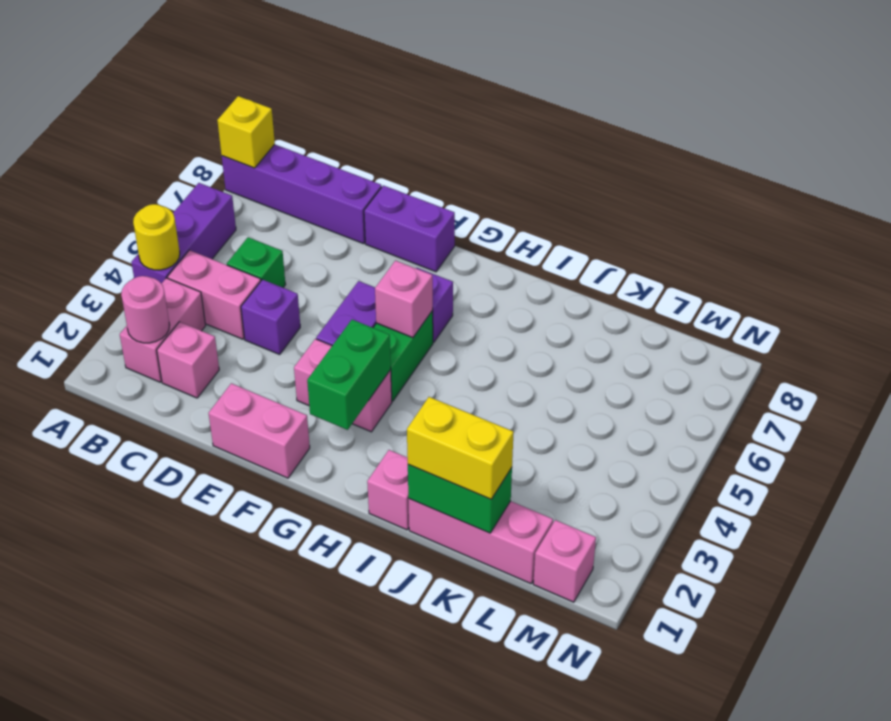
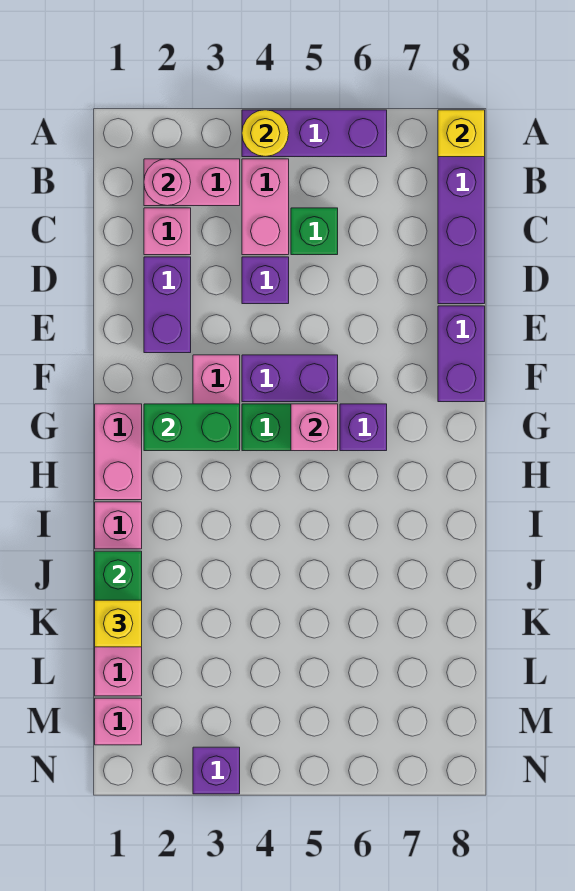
none -> purple brick D2:E2 level 1
pink brick E1:F1 level 1 -> pink brick G1:H1 level 1
yellow brick J1:K1 level 3 -> yellow brick K1 level 3
none -> purple brick N3 level 1

